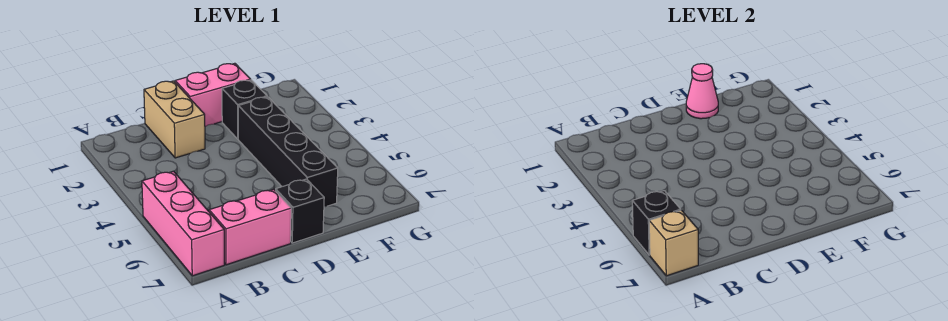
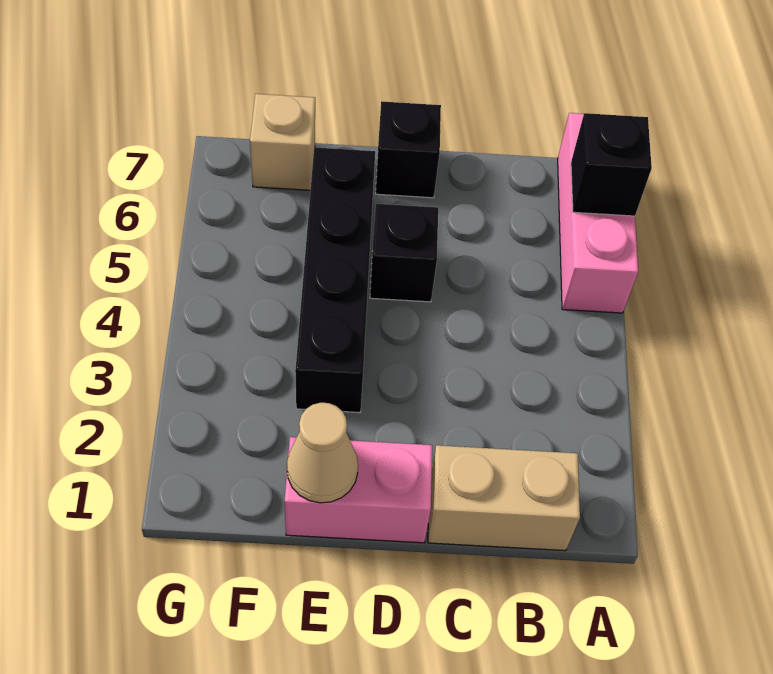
tan brick A7 level 2 -> tan brick F7 level 1
pink brick B7:C7 level 1 -> none
tan brick C1:C2 level 1 -> tan brick B1:C1 level 1
pink cone E1 level 2 -> tan cone E1 level 2
black brick E2 level 1 -> black brick D5 level 1

